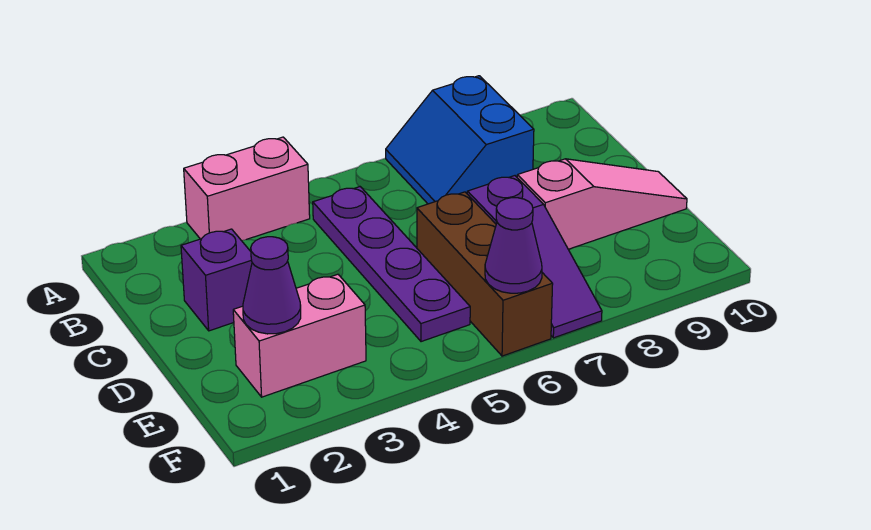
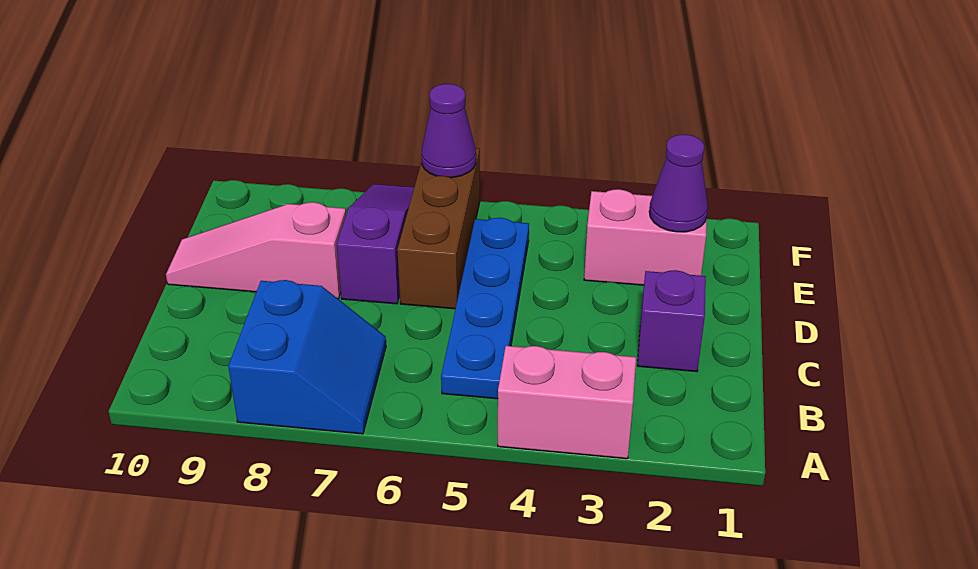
purple plate B5:E5 level 1 -> blue plate B5:E5 level 1

